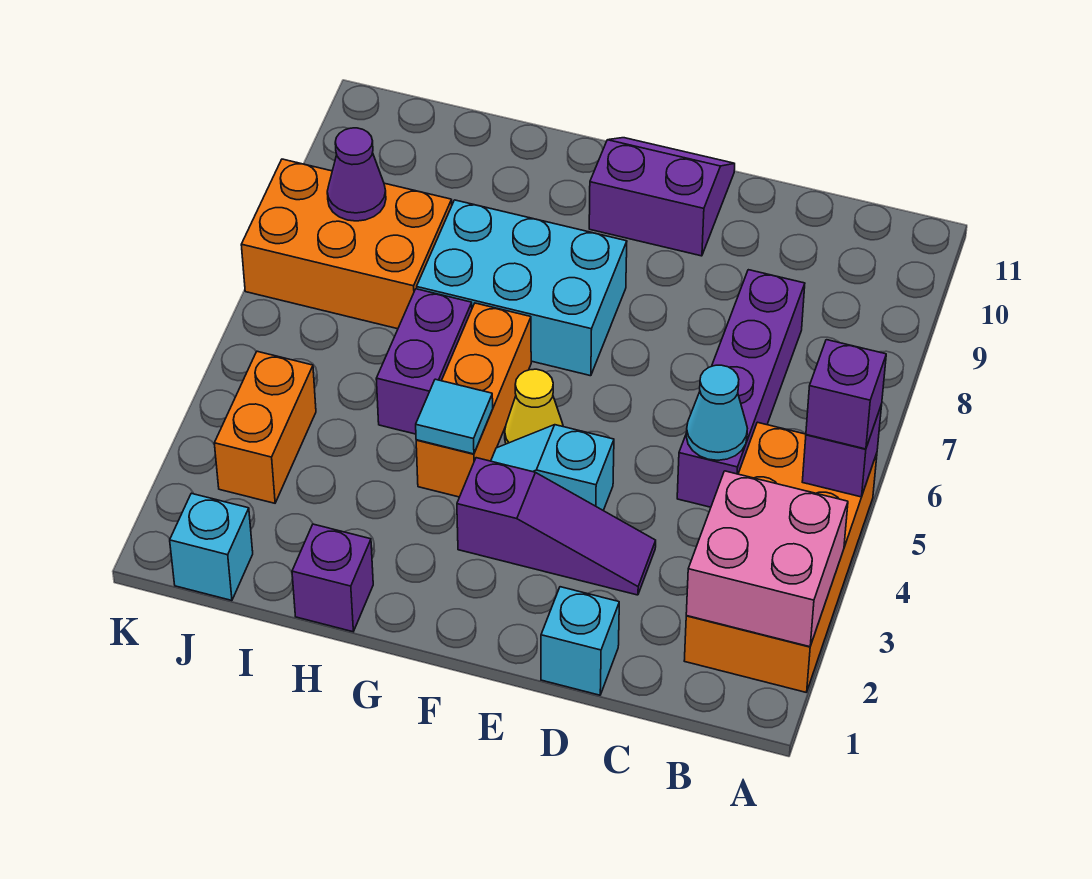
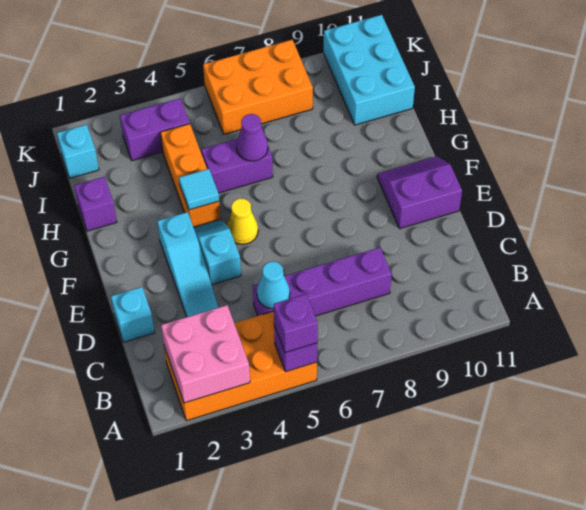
purple slope D3:F3 level 1 top F -> cyan slope D3:F3 level 1 top F
purple slope E10:F11 level 1 top 10 -> purple slope E10:F11 level 1 top E
cyan brick F7:H8 level 1 -> cyan brick I10:K11 level 1
orange brick G4:G6 level 1 -> orange brick G4:I4 level 1
orange brick I7:K8 level 1 -> orange brick J6:K8 level 1
orange brick J3:J4 level 1 -> purple brick J3:J4 level 1
purple cone J8 level 2 -> purple cone H6 level 2

